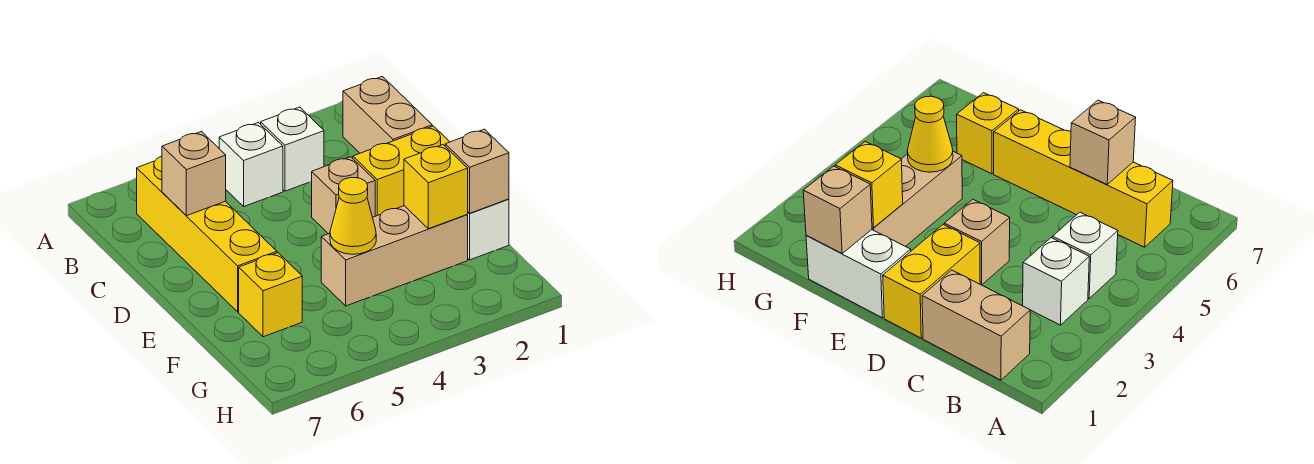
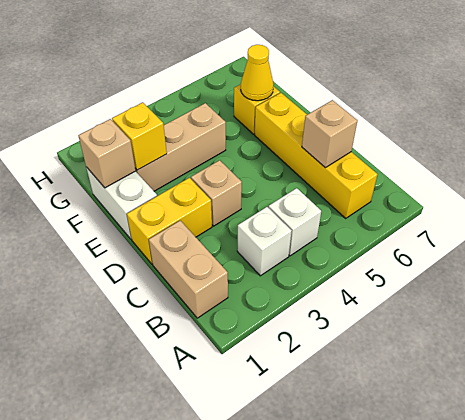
yellow cone F4 level 2 -> yellow cone F6 level 2

